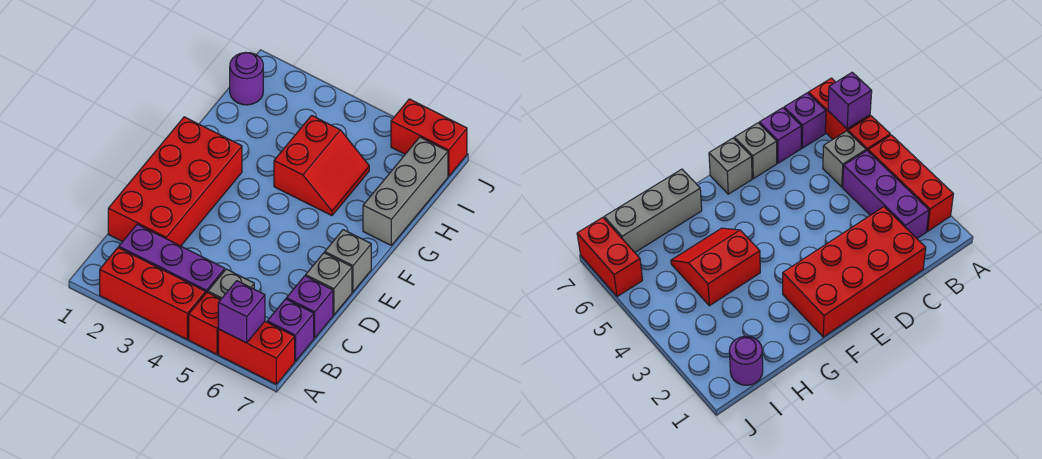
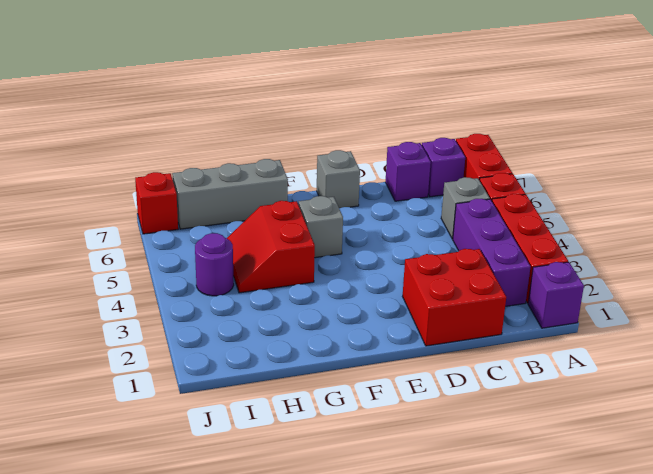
purple brick A6 level 2 -> purple brick A1 level 1
red brick C1:F2 level 1 -> red brick C1:D2 level 1
grey brick D7 level 1 -> grey brick F5 level 1
red slope G4:H5 level 1 top 4 -> red slope G4:H5 level 1 top G
purple round brick I1 level 1 -> purple round brick I4 level 1
red brick J6:J7 level 1 -> red brick J7 level 1

